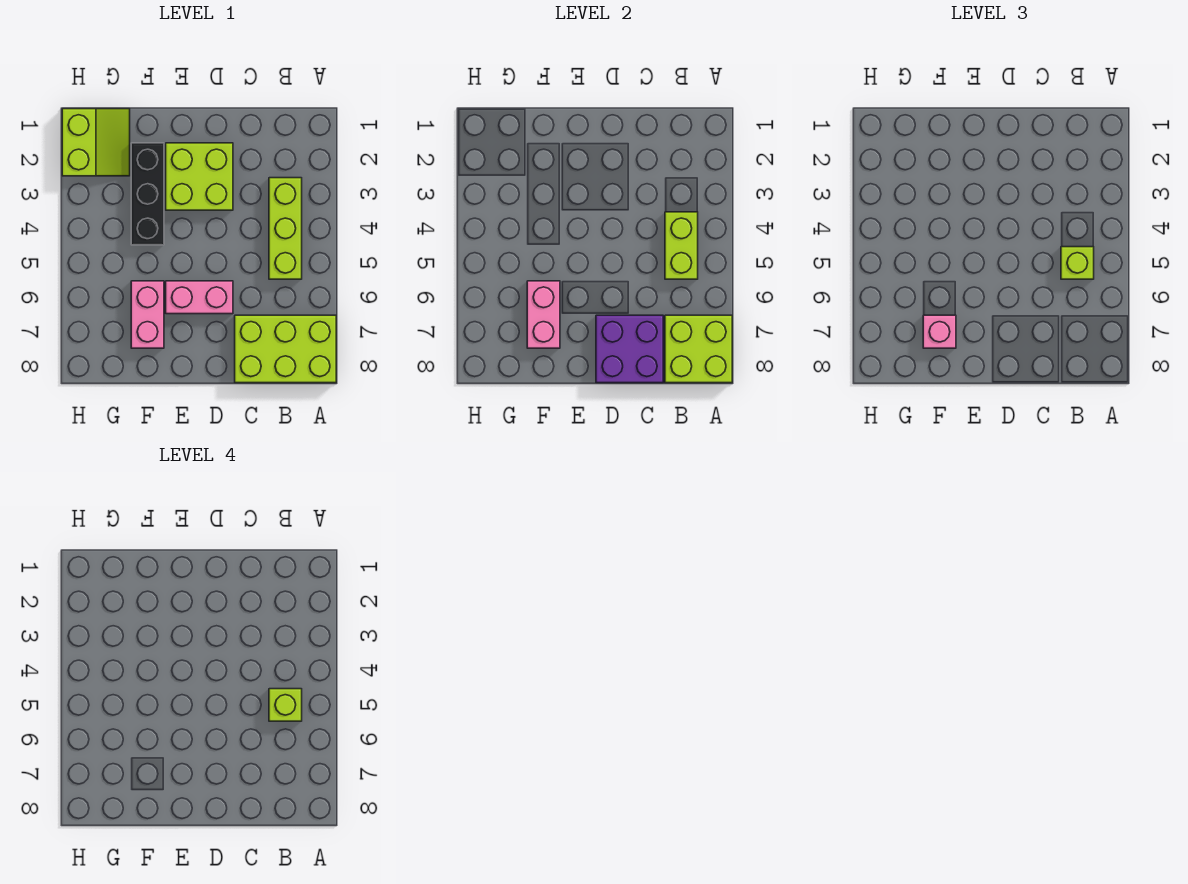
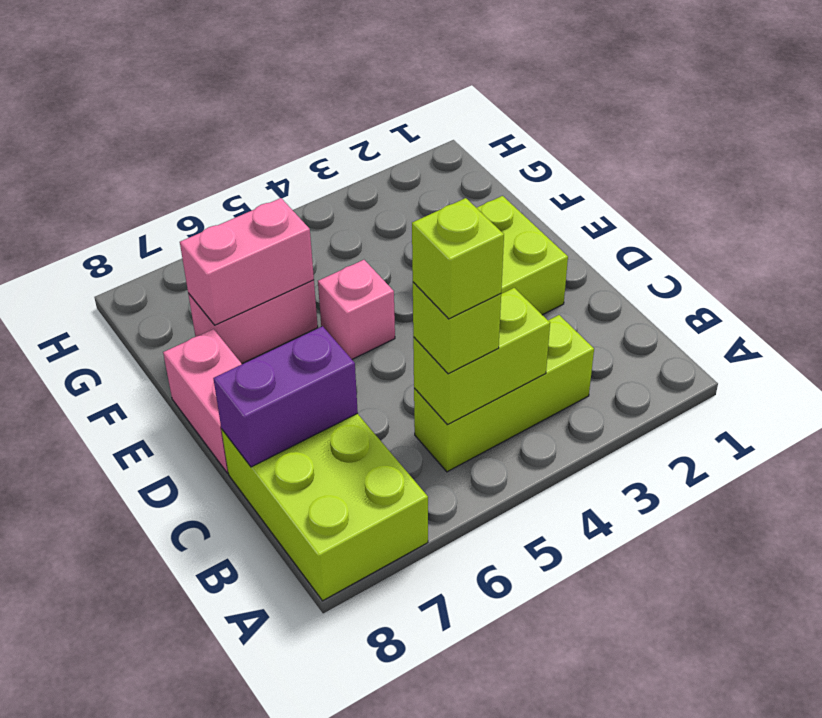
lime brick A7:B8 level 2 -> none
purple brick C7:D8 level 2 -> purple brick C7:C8 level 2
pink brick D6:E6 level 1 -> pink brick D8:E8 level 1
black brick F2:F4 level 1 -> none
pink brick F7 level 3 -> pink brick E5 level 1
lime slope G1:H2 level 1 top H -> none

